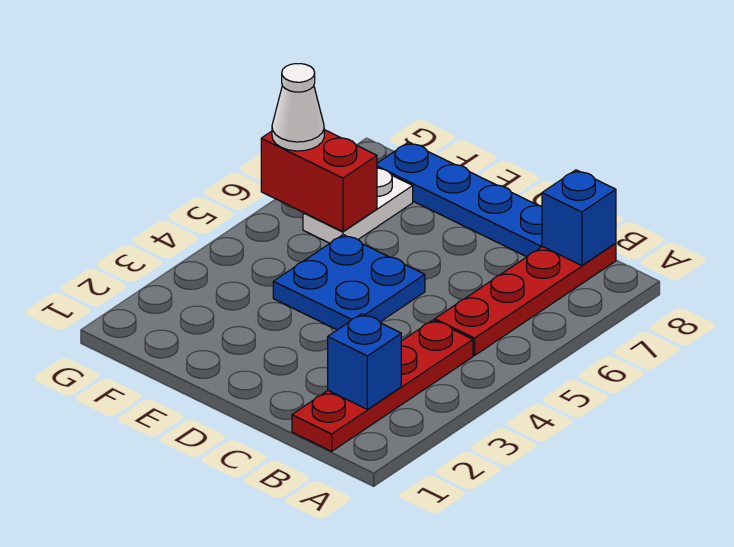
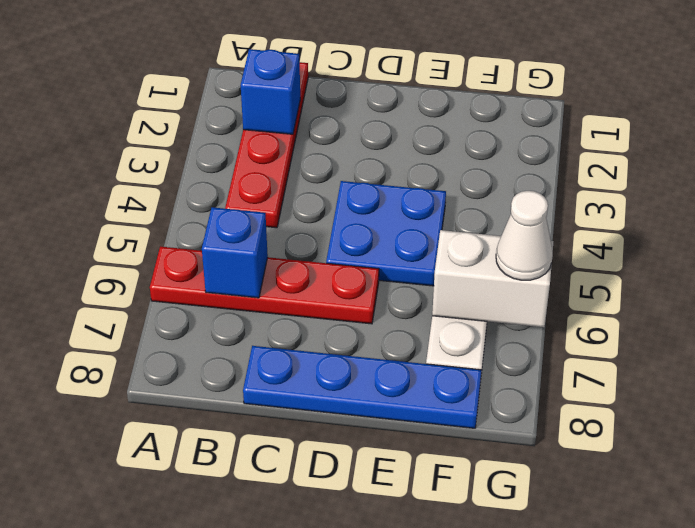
red plate B5:B8 level 1 -> red plate A6:D6 level 1
blue brick B8 level 2 -> blue brick B6 level 2
red brick F6:G6 level 2 -> white brick F6:G6 level 2

